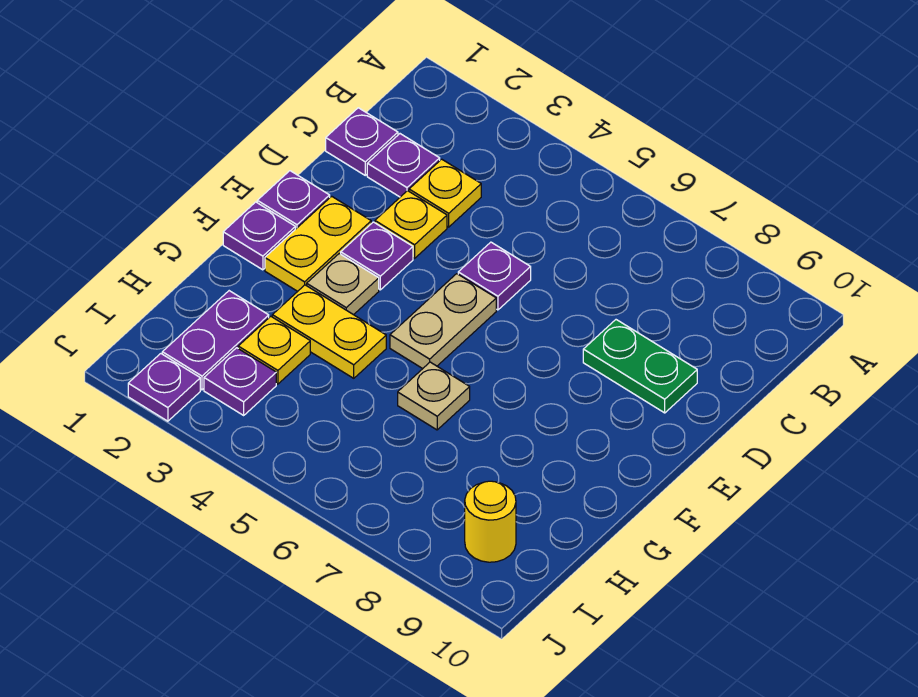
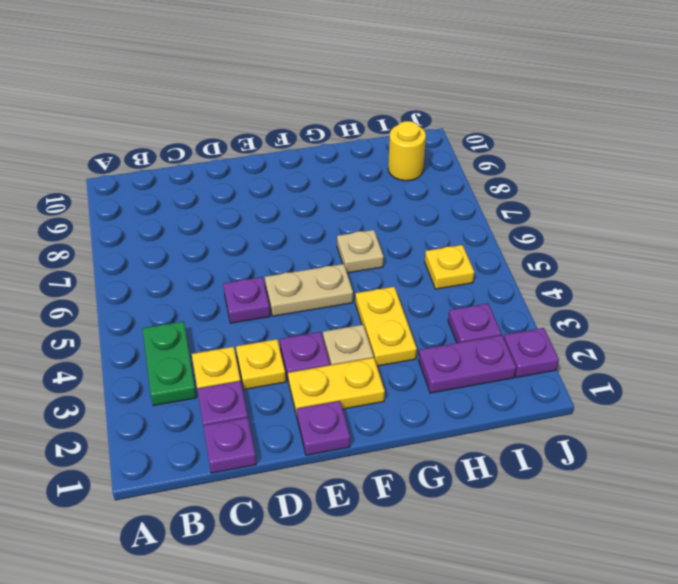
green plate D8:D9 level 1 -> green plate B3:B4 level 1
purple plate F1 level 1 -> none
yellow plate H3 level 1 -> yellow plate I5 level 1

